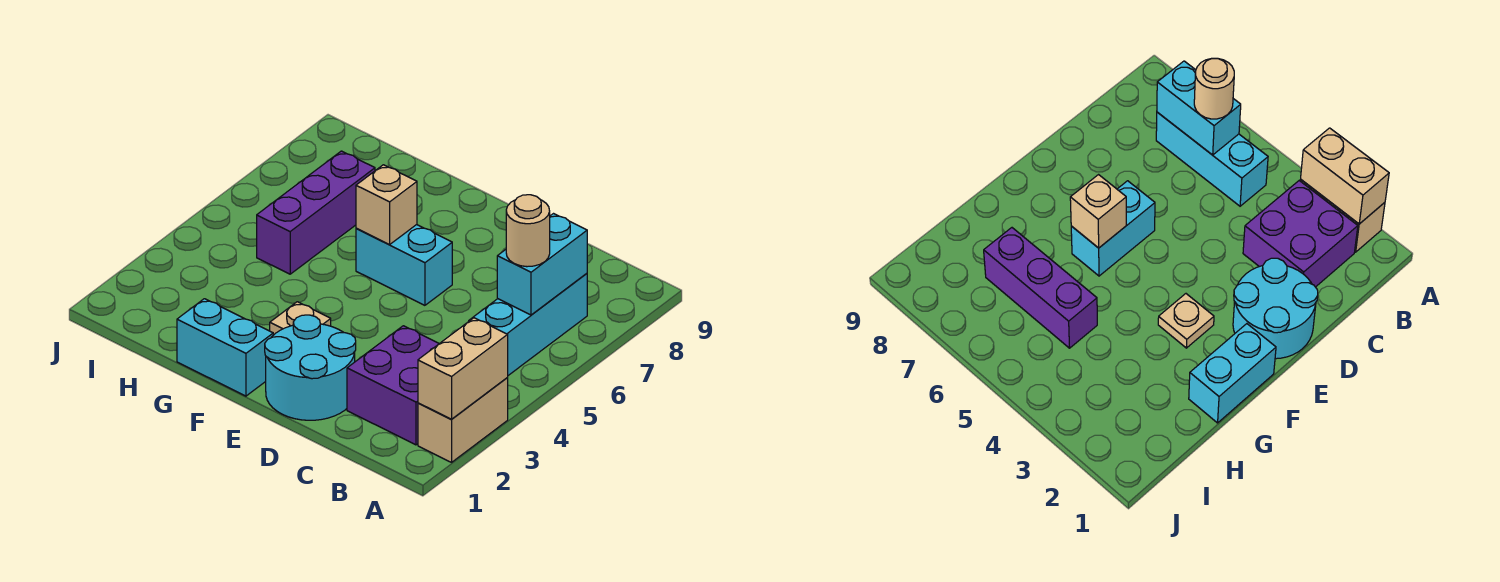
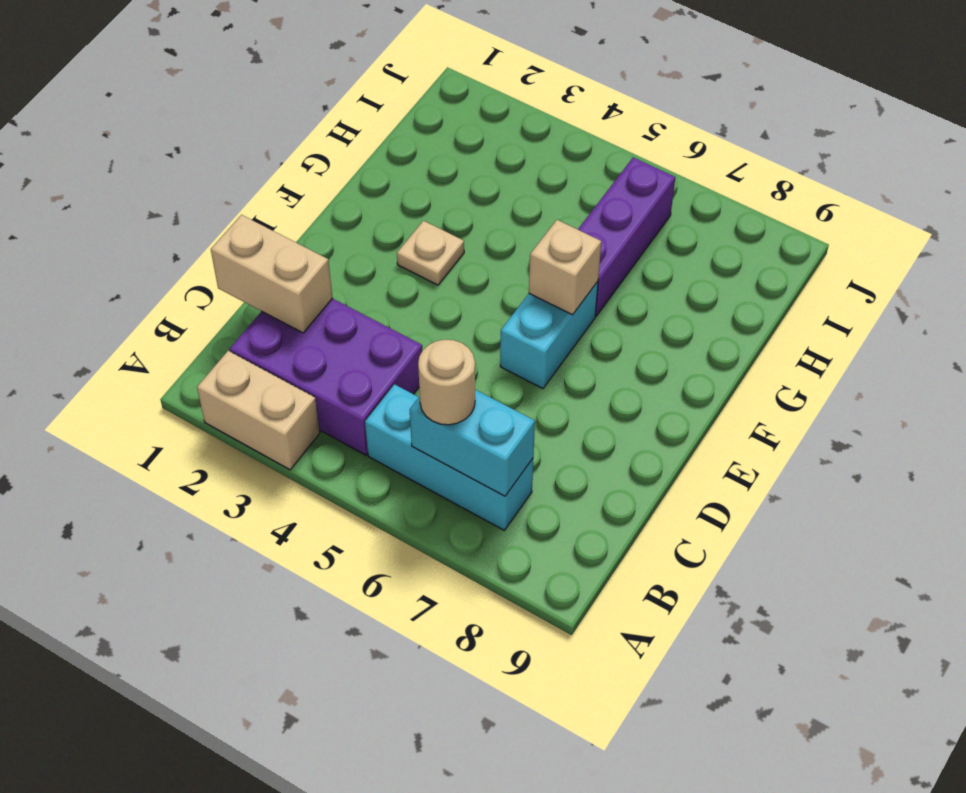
tan brick A2:A3 level 2 -> tan brick C1:C2 level 2
purple brick B2:C3 level 1 -> purple brick B2:C4 level 1
cyan round brick D1:E2 level 1 -> none
cyan brick F1:G1 level 1 -> none
purple brick H5:H7 level 1 -> purple brick G6:I6 level 1

